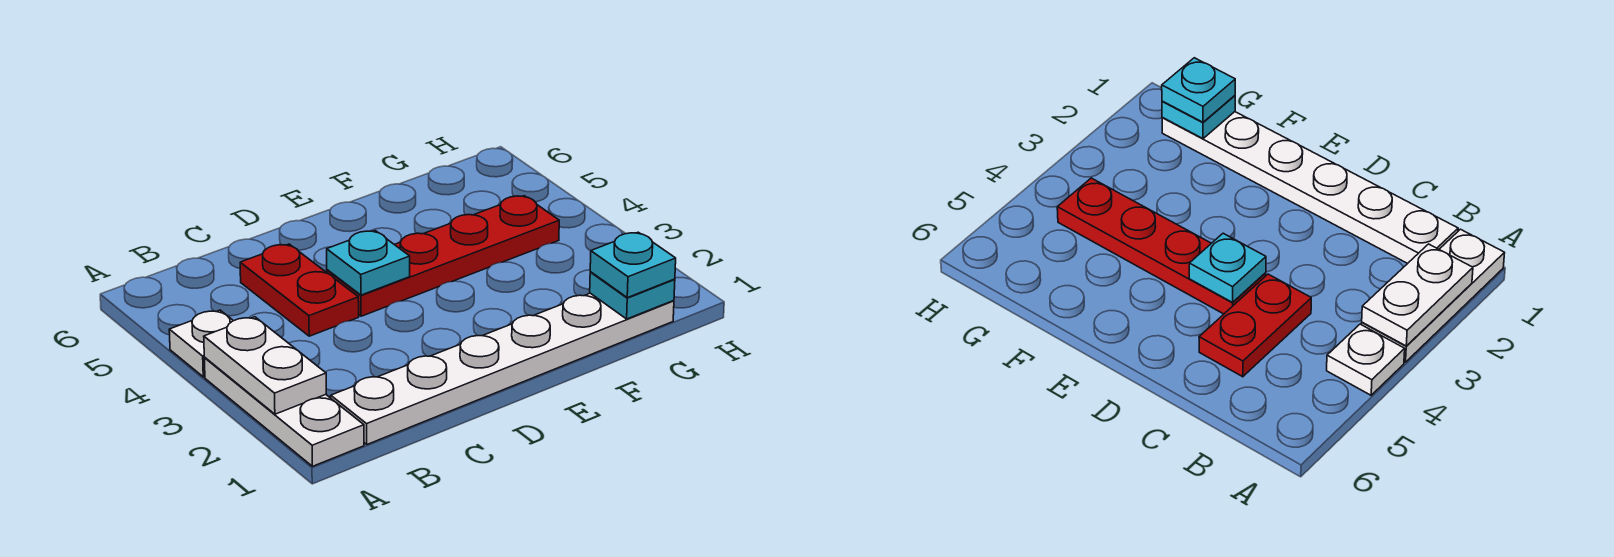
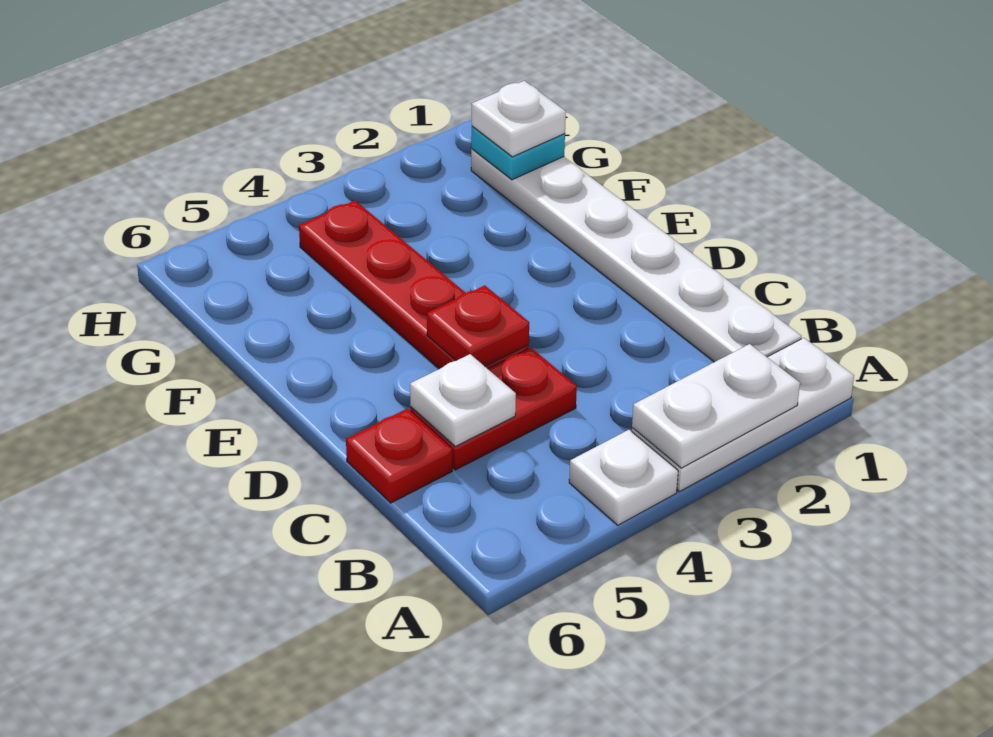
none -> white plate C5 level 2
none -> red plate C6 level 1
cyan plate D4 level 2 -> red plate D4 level 2
cyan plate G1 level 3 -> white plate G1 level 3

